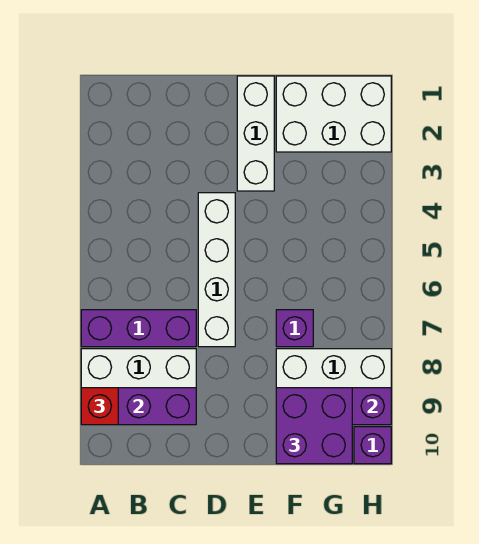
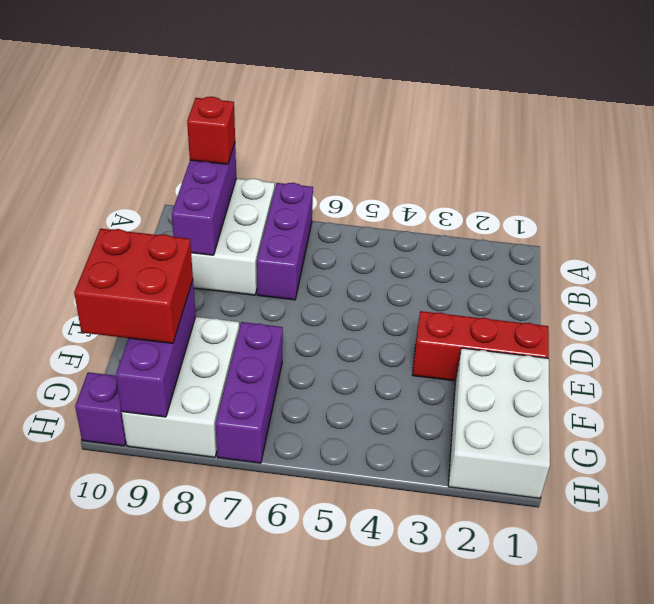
white brick D4:D7 level 1 -> none
white brick E1:E3 level 1 -> red brick E1:E3 level 1
purple brick F7 level 1 -> purple brick F7:H7 level 1
purple brick F9:G10 level 3 -> red brick F9:G10 level 3

